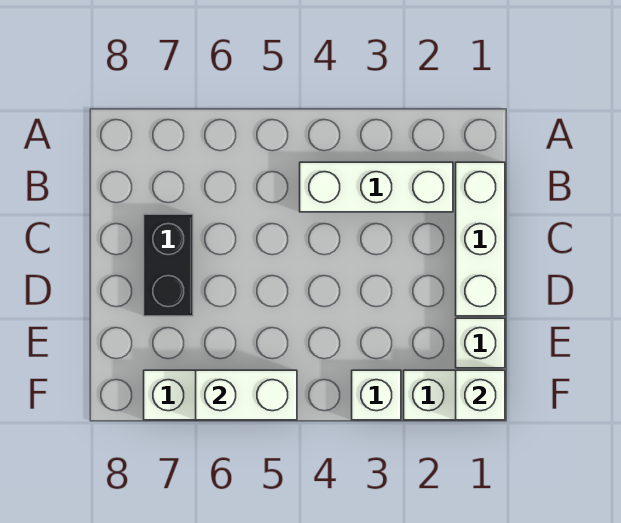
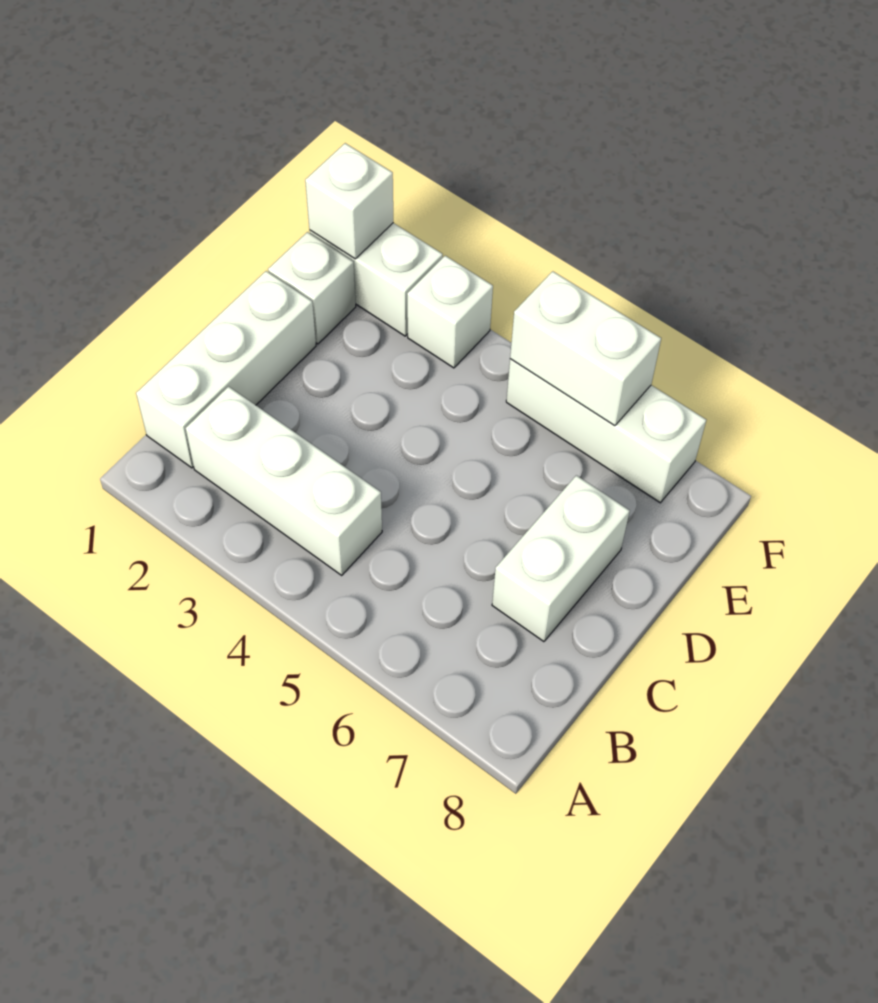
black brick C7:D7 level 1 -> white brick C7:D7 level 1

